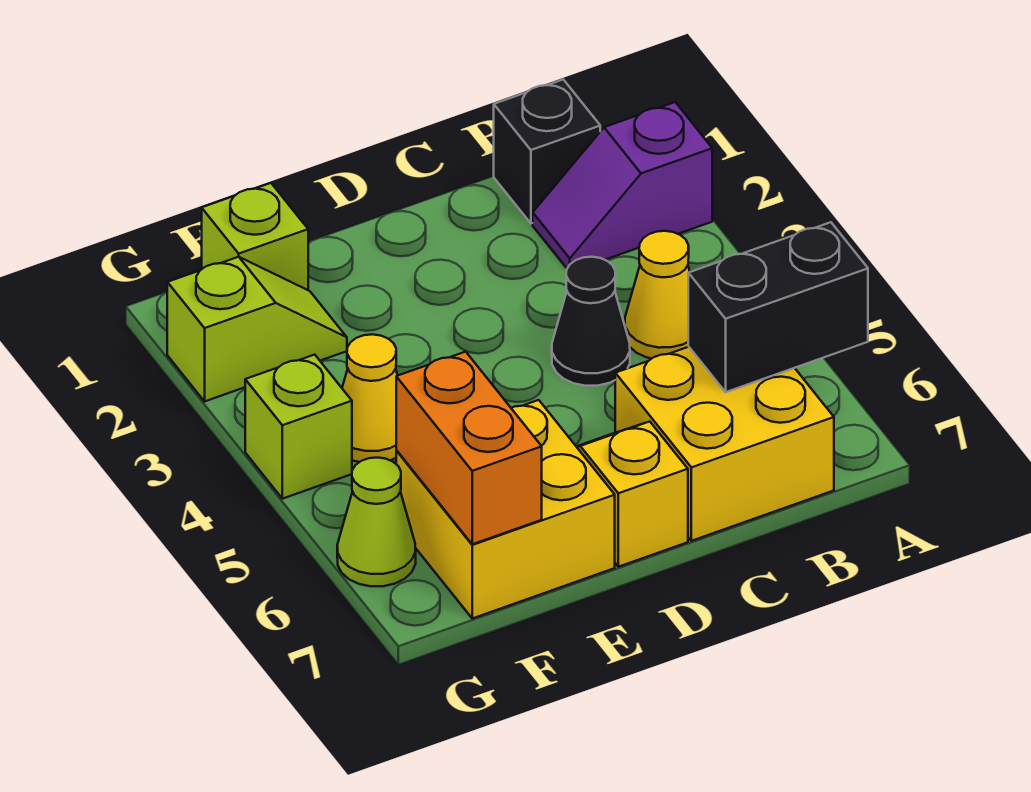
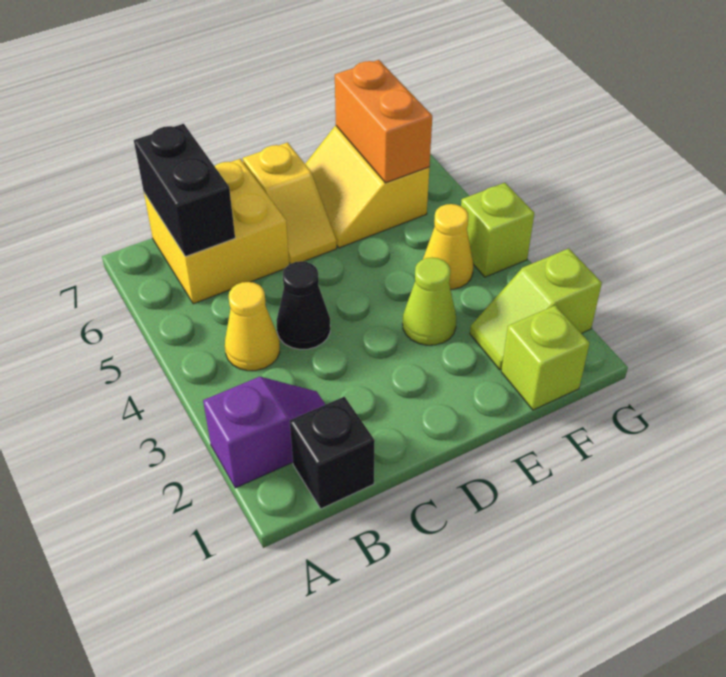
black brick A6:B6 level 2 -> black brick B6:B7 level 2
yellow brick E6:F7 level 1 -> yellow slope E6:F7 level 1 top F
lime cone G6 level 1 -> lime cone E3 level 1

